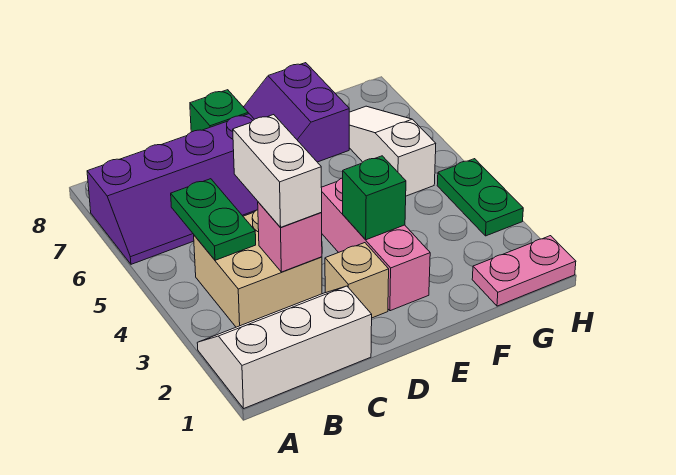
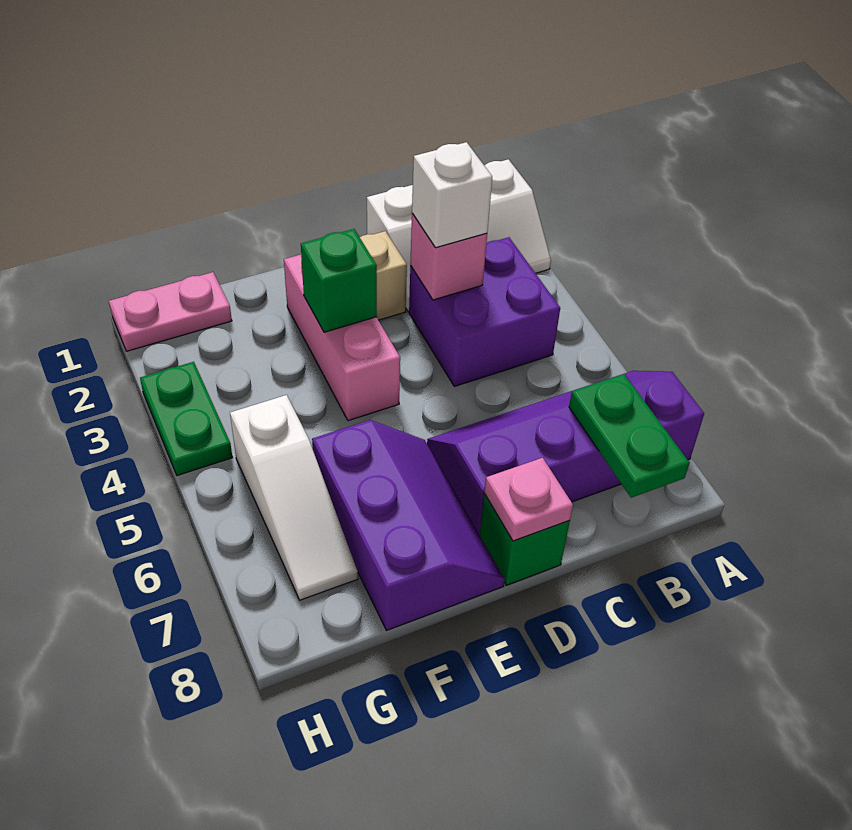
tan brick B3:C4 level 1 -> purple brick B3:C4 level 1
green plate B4:B5 level 2 -> green plate B7:B8 level 2
white brick C3:C4 level 3 -> white brick C3 level 3
none -> pink plate D8 level 2
purple slope E7:F8 level 1 top F -> purple slope E6:F8 level 1 top F

